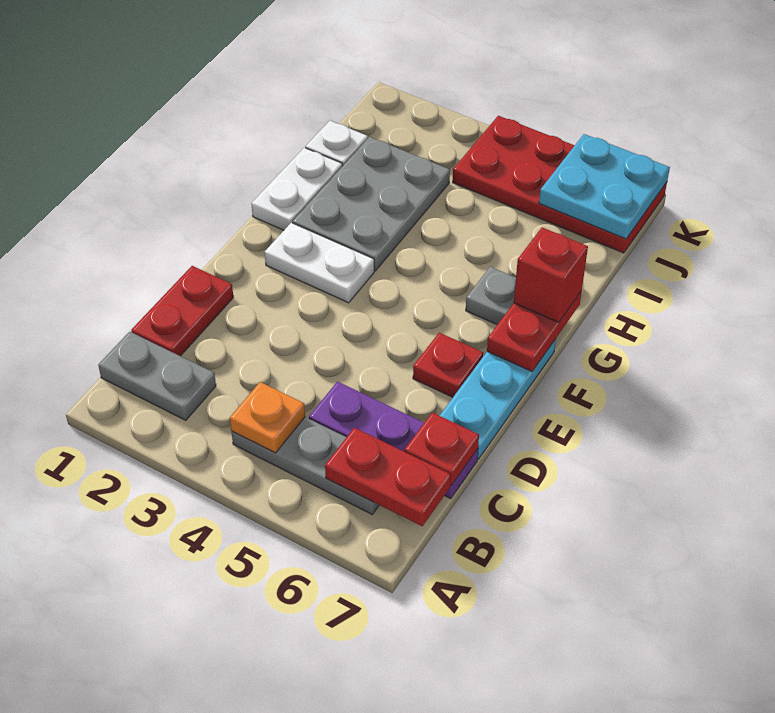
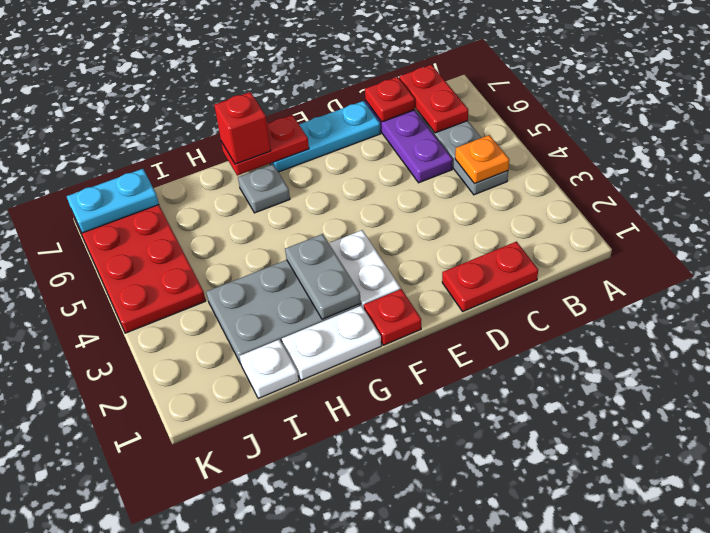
grey plate B1:B2 level 1 -> grey plate G2:G3 level 2
red plate E6 level 1 -> red plate F1 level 1
cyan plate J6:K7 level 2 -> cyan plate J7:K7 level 2

